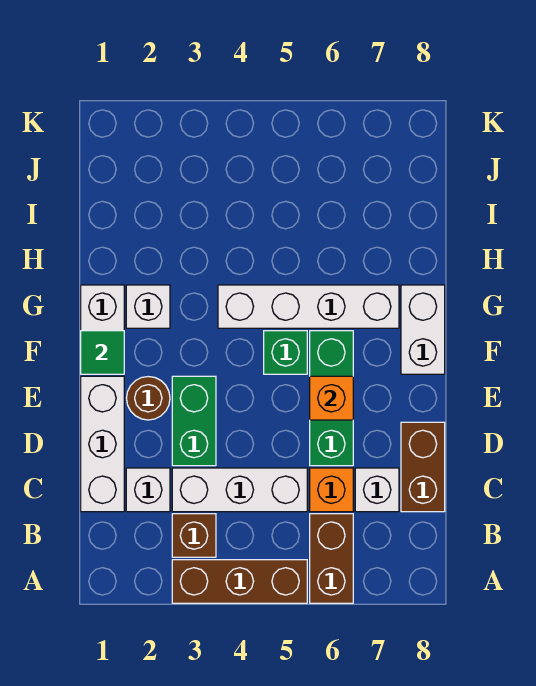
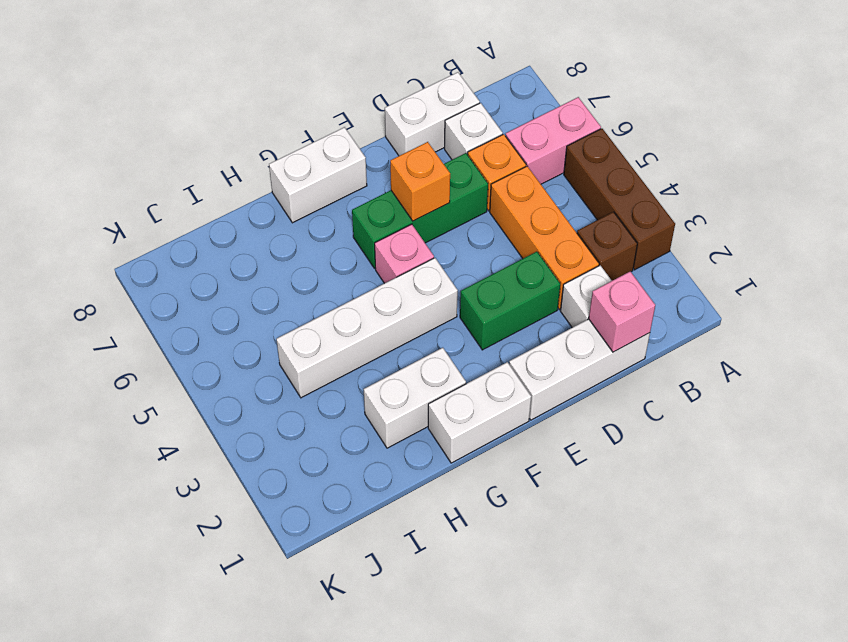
brown brick A6:B6 level 1 -> pink brick A6:B6 level 1
none -> pink brick C1 level 2
white brick C3:C5 level 1 -> orange brick C3:C5 level 1
brown brick C8:D8 level 1 -> white brick C8:D8 level 1
brown round brick E2 level 1 -> none
green tile F1 level 2 -> none
green brick F5 level 1 -> pink brick F5 level 1
white brick G2 level 1 -> white brick G2:H2 level 1
white brick G4:G7 level 1 -> white brick F4:I4 level 1

